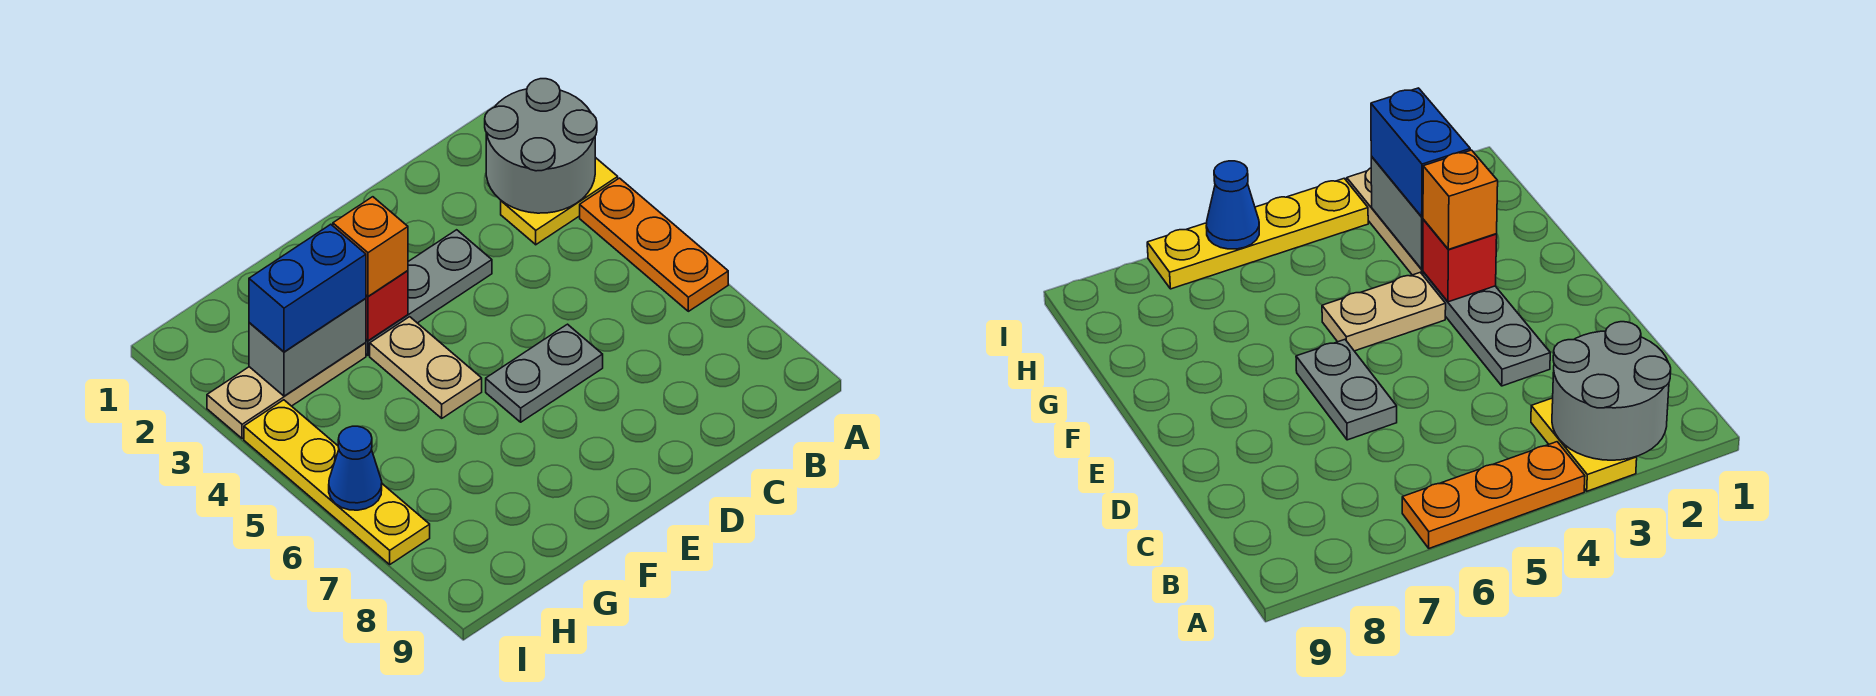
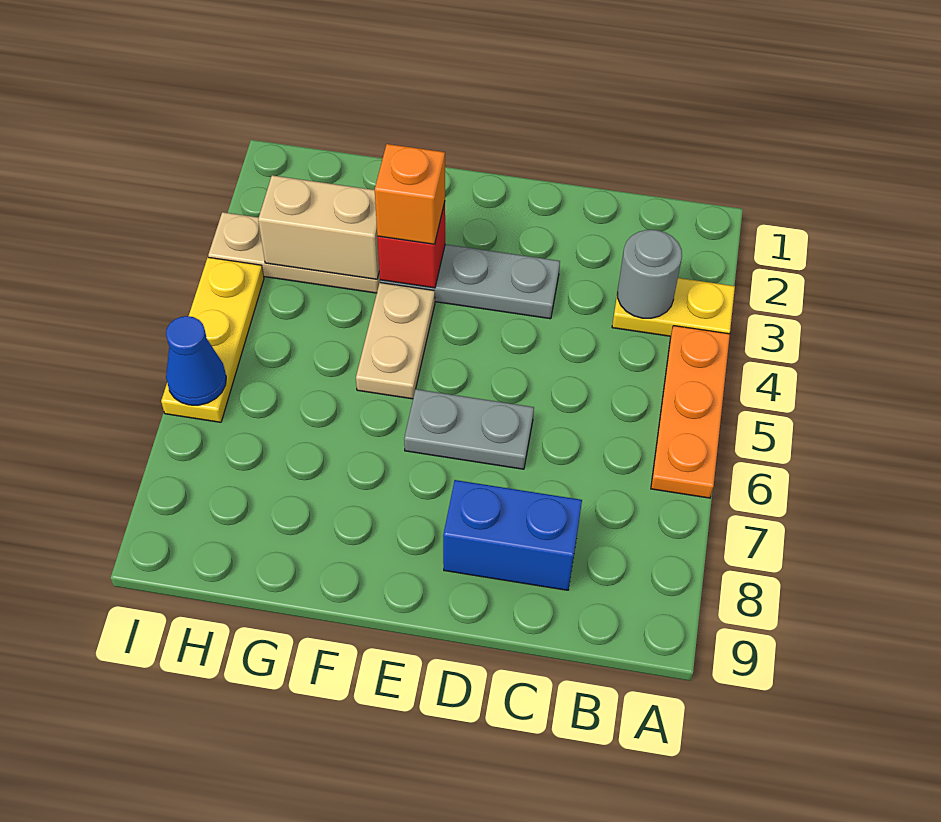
grey round brick A2:B3 level 2 -> grey round brick B3 level 2
grey brick G3:H3 level 2 -> tan brick G3:H3 level 2
blue brick G3:H3 level 3 -> blue brick C8:D8 level 1
yellow plate I4:I7 level 1 -> yellow plate I4:I6 level 1

